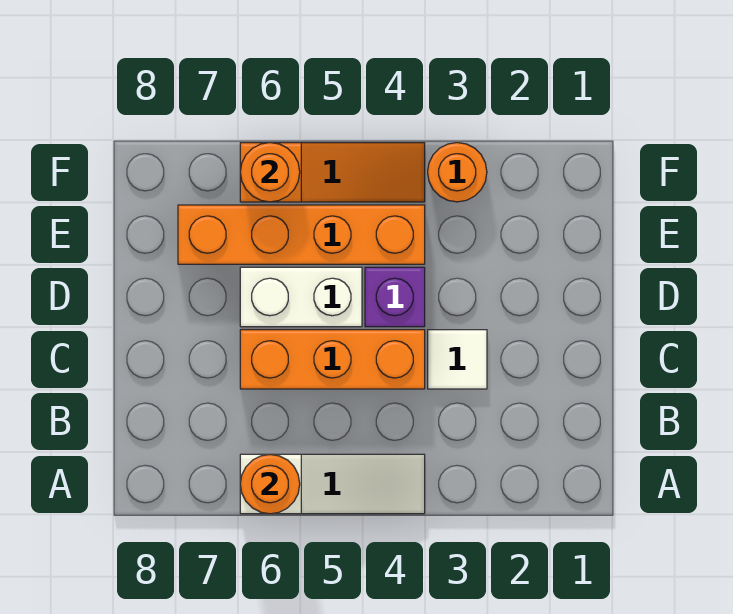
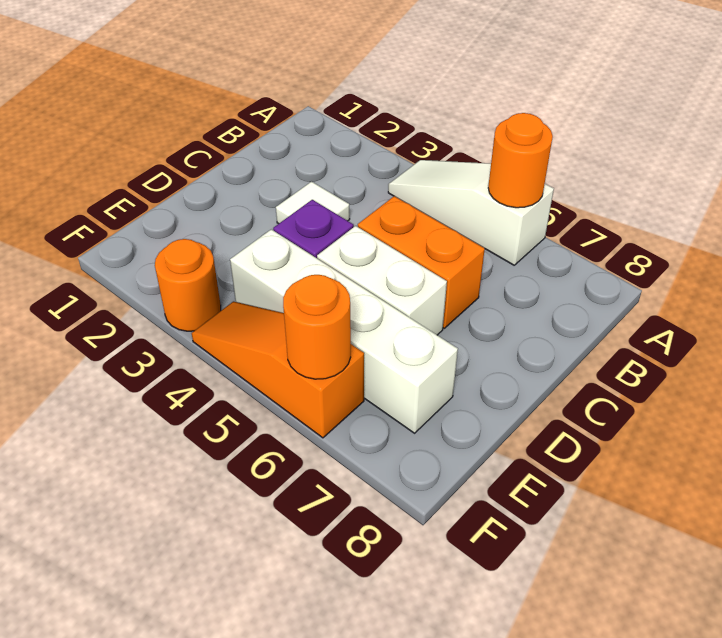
orange brick C4:C6 level 1 -> orange brick C5:C6 level 1
orange brick E4:E7 level 1 -> white brick E4:E7 level 1

